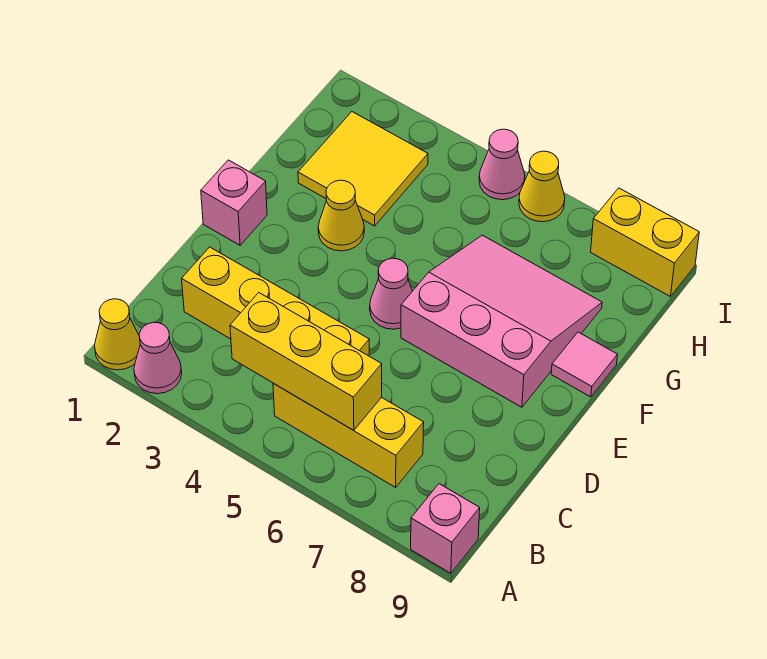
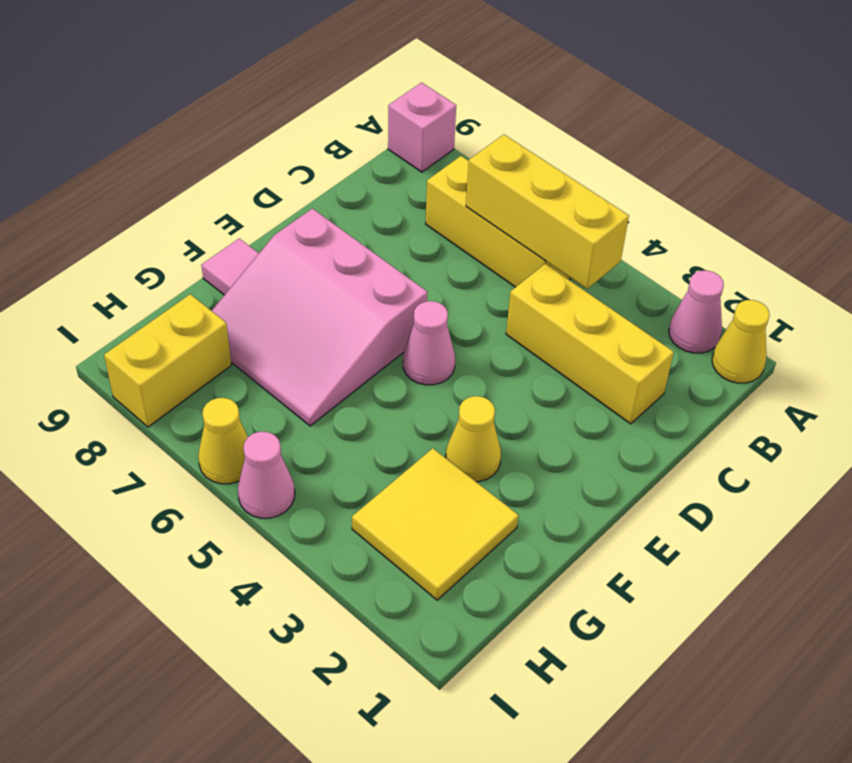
yellow brick C2:C5 level 1 -> yellow brick C2:C4 level 1
pink brick E1 level 1 -> none
yellow brick I8:I9 level 1 -> yellow brick H8:I8 level 1

